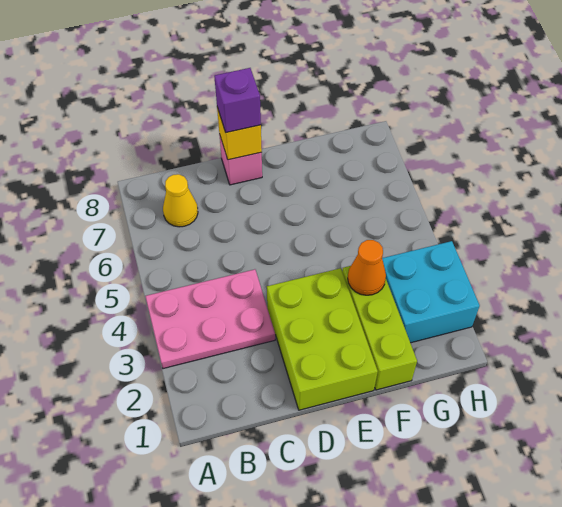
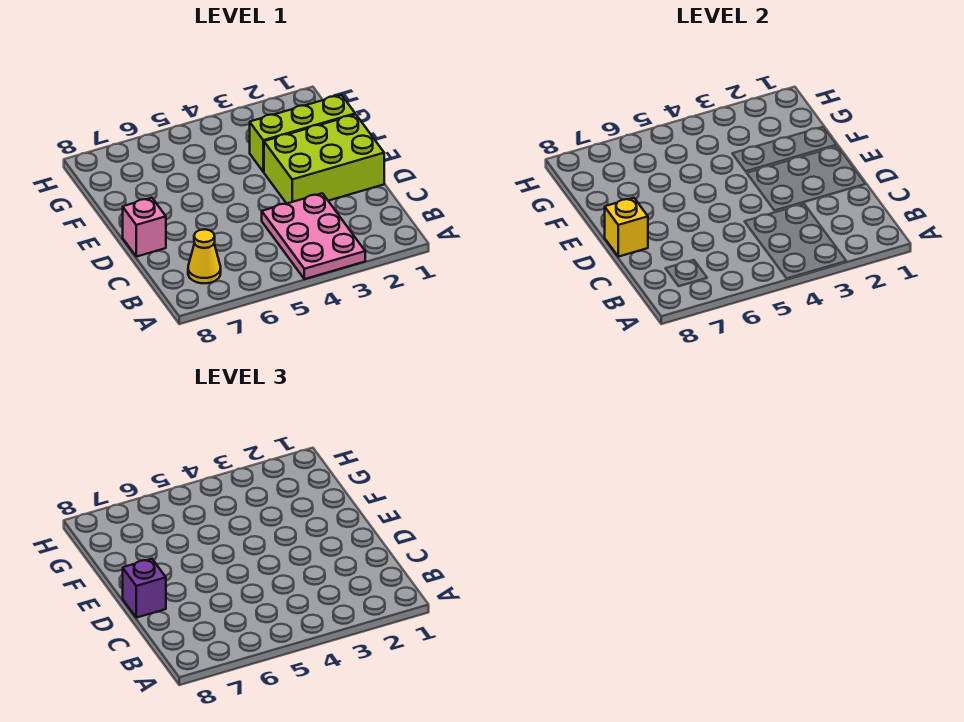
orange cone F3 level 2 -> none
cyan brick G2:H3 level 1 -> none

